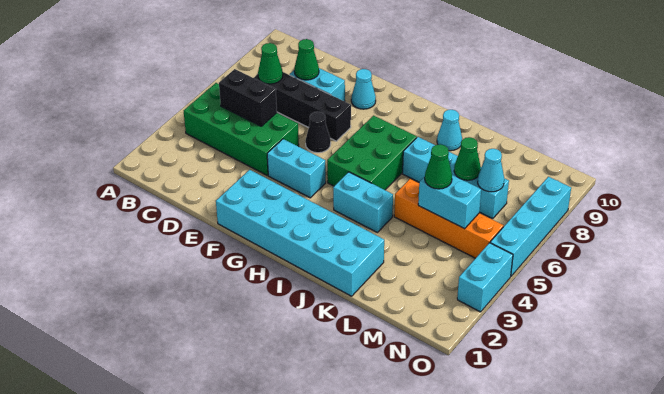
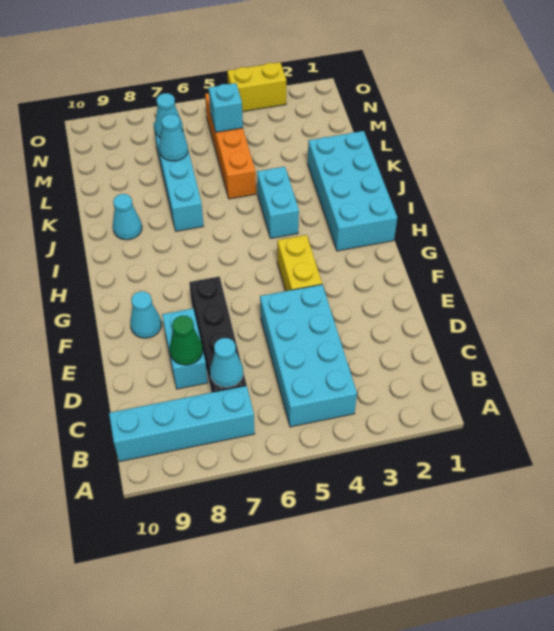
green brick B4:E5 level 1 -> cyan brick B4:E5 level 1
black brick C5:D5 level 2 -> none
green cone C7 level 2 -> cyan cone C7 level 2
cyan brick F1:K2 level 1 -> cyan brick H1:K2 level 1
cyan brick F4:G4 level 1 -> yellow brick F4:G4 level 1
black cone F6 level 1 -> none
green brick H5:I7 level 1 -> none
cyan brick L5:M5 level 2 -> cyan brick M5 level 2
green cone L5 level 3 -> none
green cone L7 level 2 -> cyan cone L7 level 2
cyan brick O3:O4 level 1 -> yellow brick O3:O4 level 1
cyan brick O5:O8 level 1 -> cyan brick B7:B10 level 1

